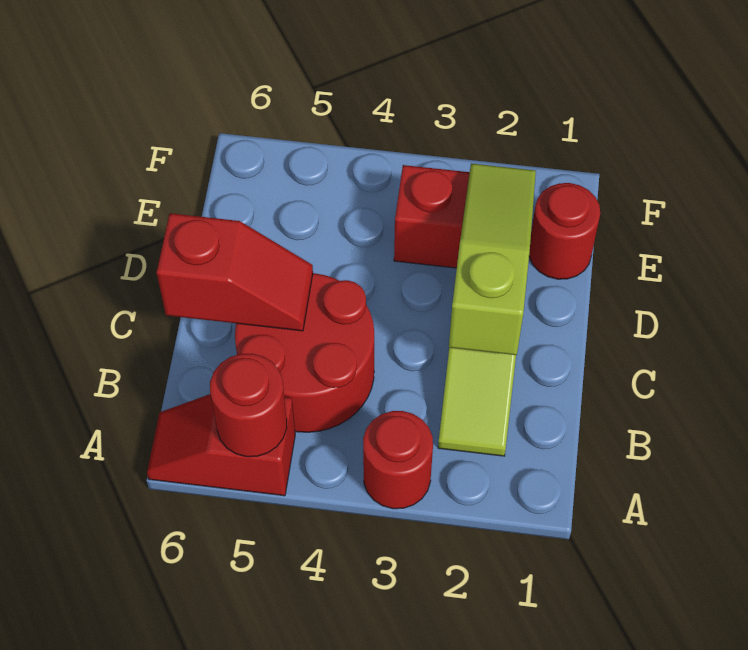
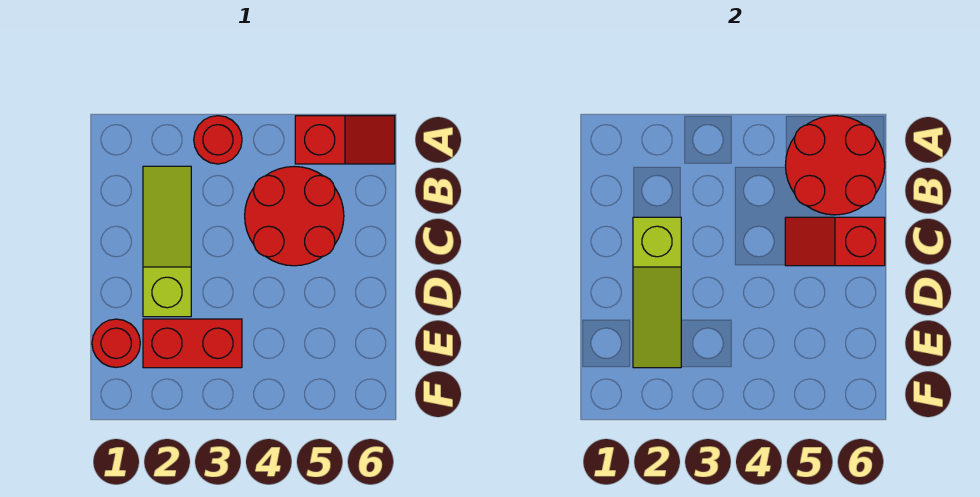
red round brick A5 level 2 -> red round brick A5:B6 level 2

